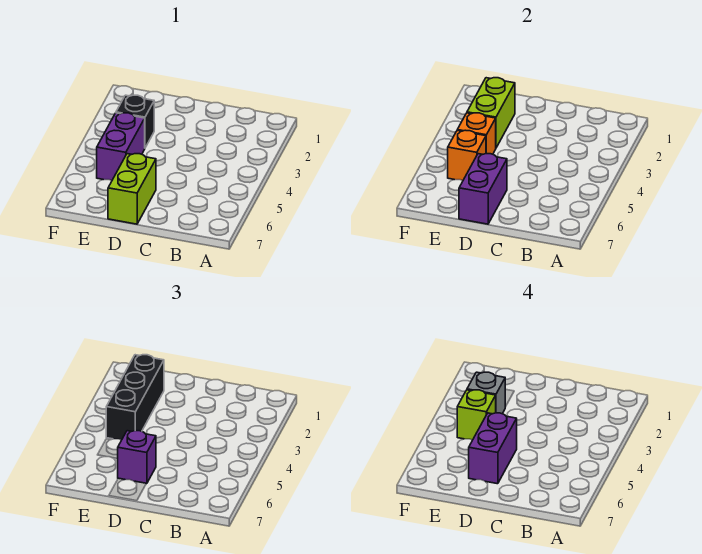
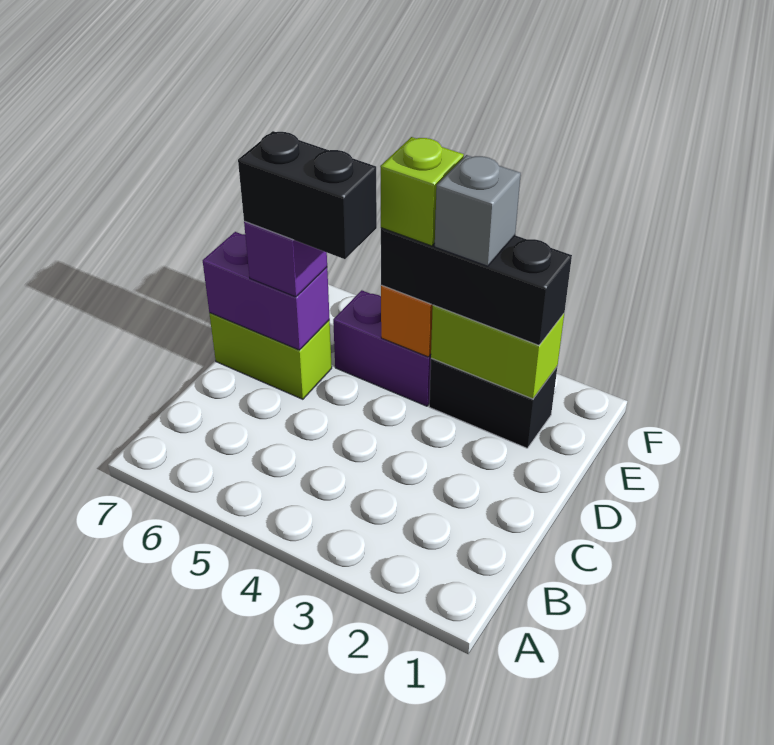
purple brick D5:D6 level 4 -> black brick D5:D6 level 4
black brick E3 level 1 -> black brick E2:E3 level 1
orange brick E5 level 2 -> none

